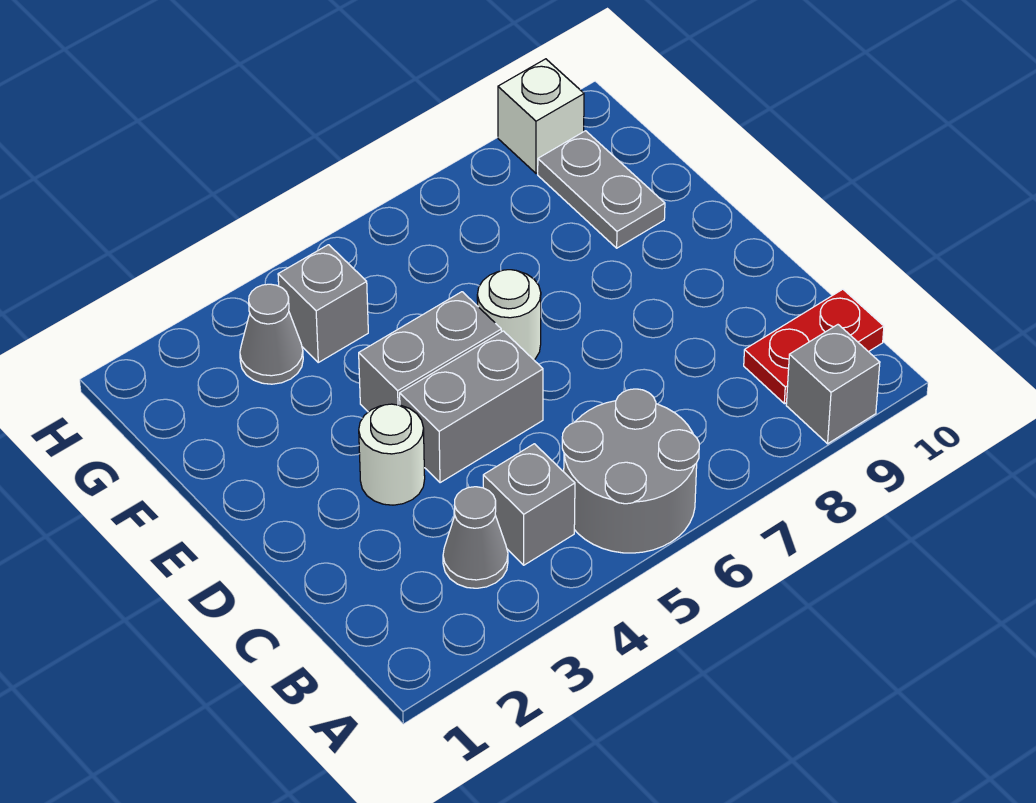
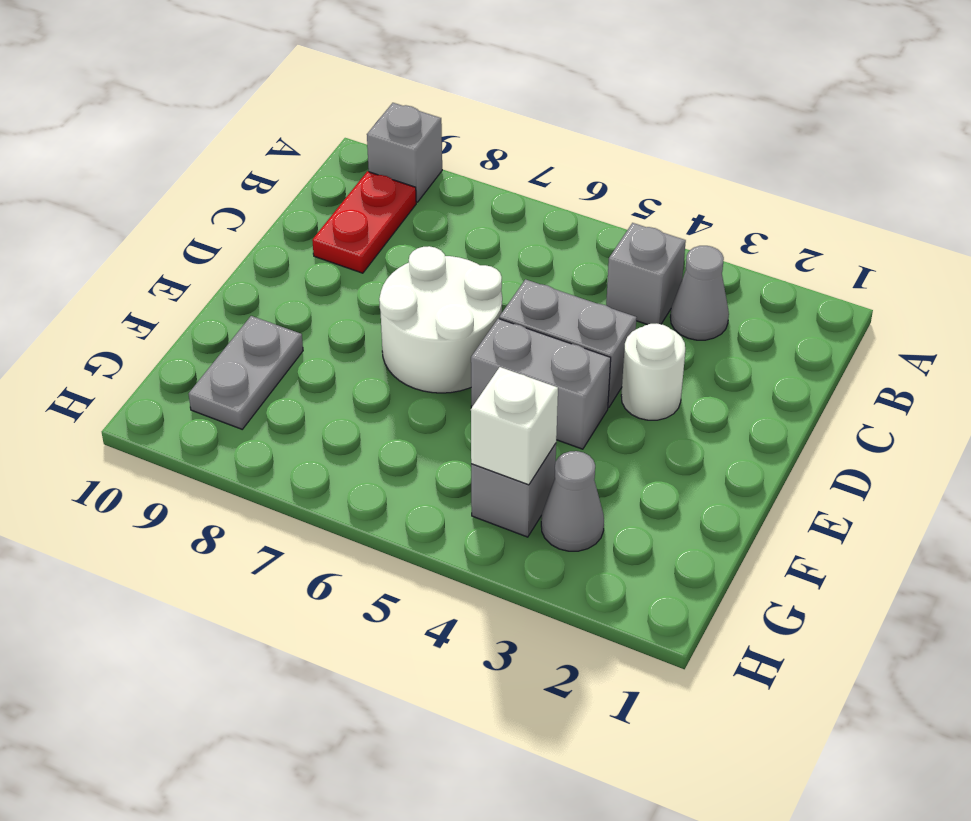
grey round brick A5:B6 level 1 -> none
red plate B9:B10 level 1 -> red plate B9:C9 level 1
white round brick E6 level 1 -> white round brick D6:E7 level 1
white brick H9 level 1 -> white brick G4 level 2

